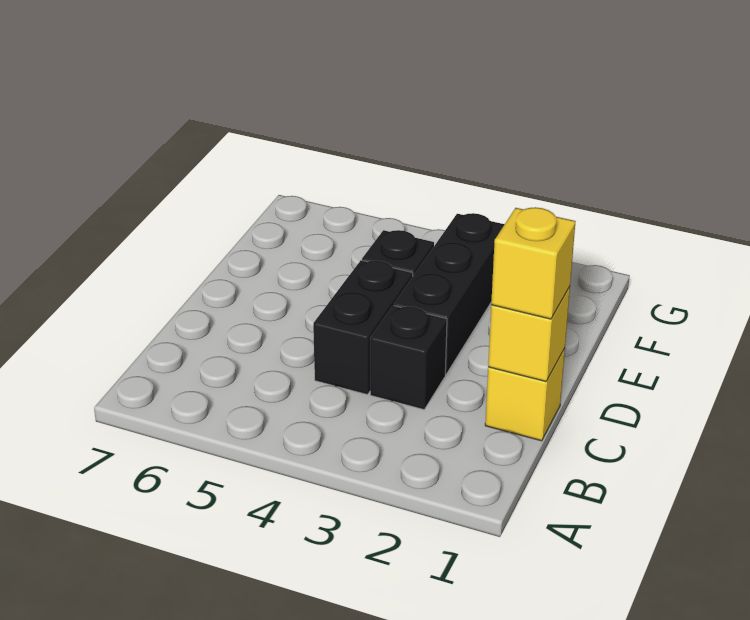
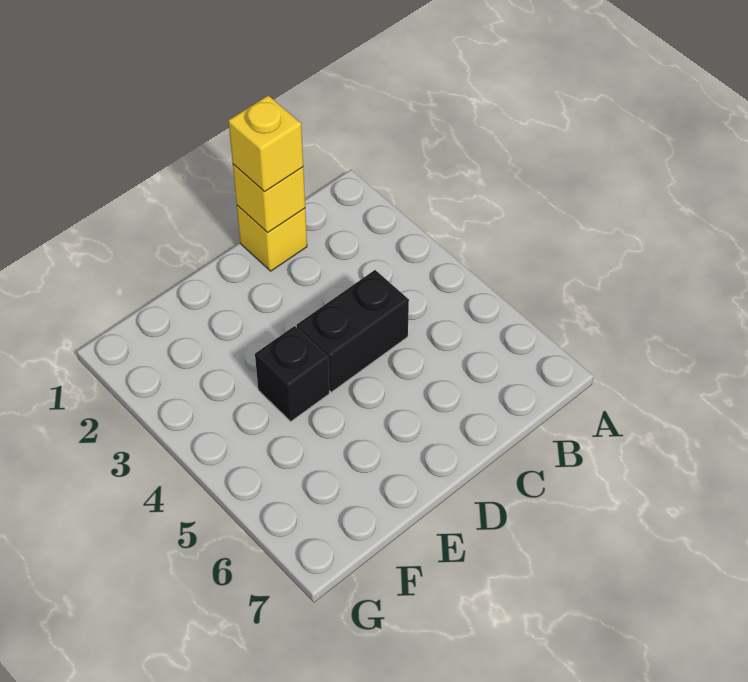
black brick C3 level 1 -> none
black brick D3:F3 level 1 -> none

